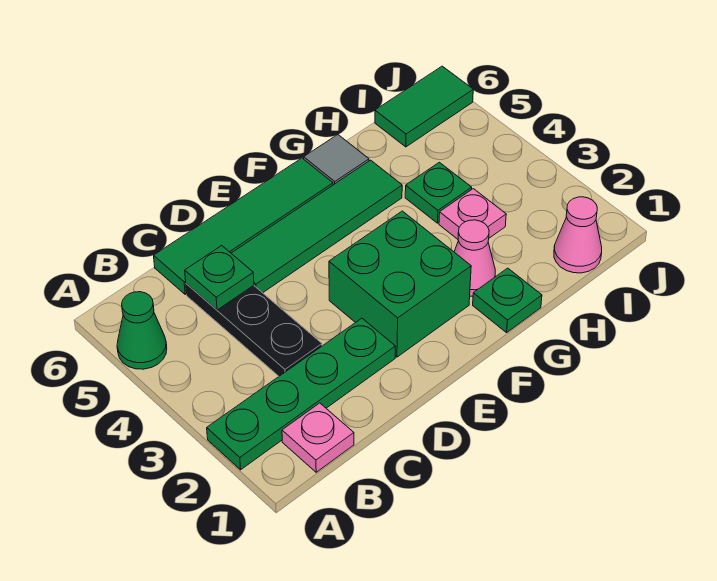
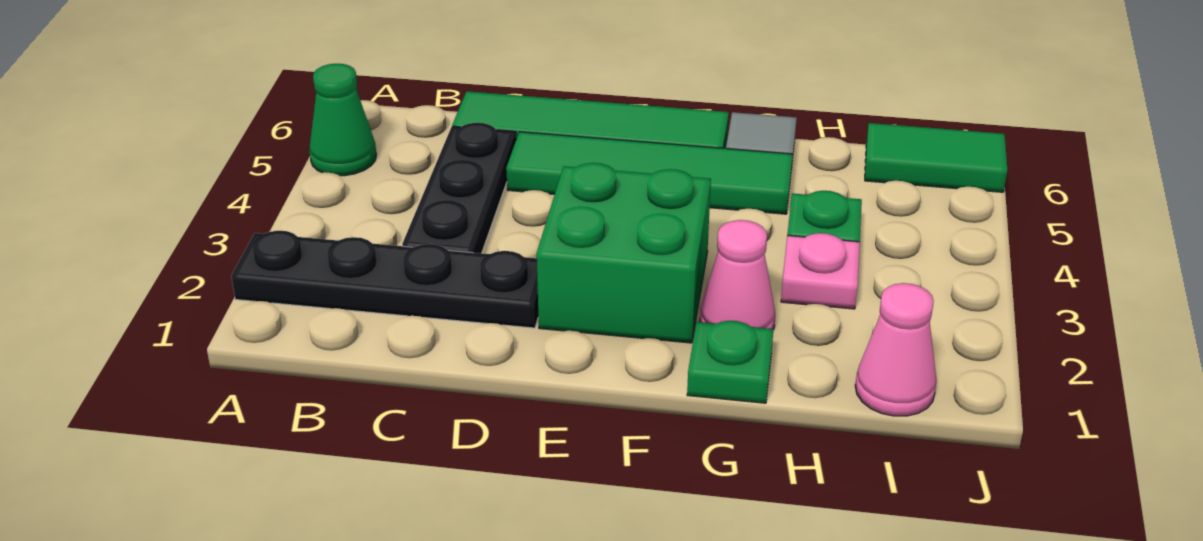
green plate A2:D2 level 1 -> black plate A2:D2 level 1
pink plate B1 level 1 -> none
green plate C5 level 2 -> none

